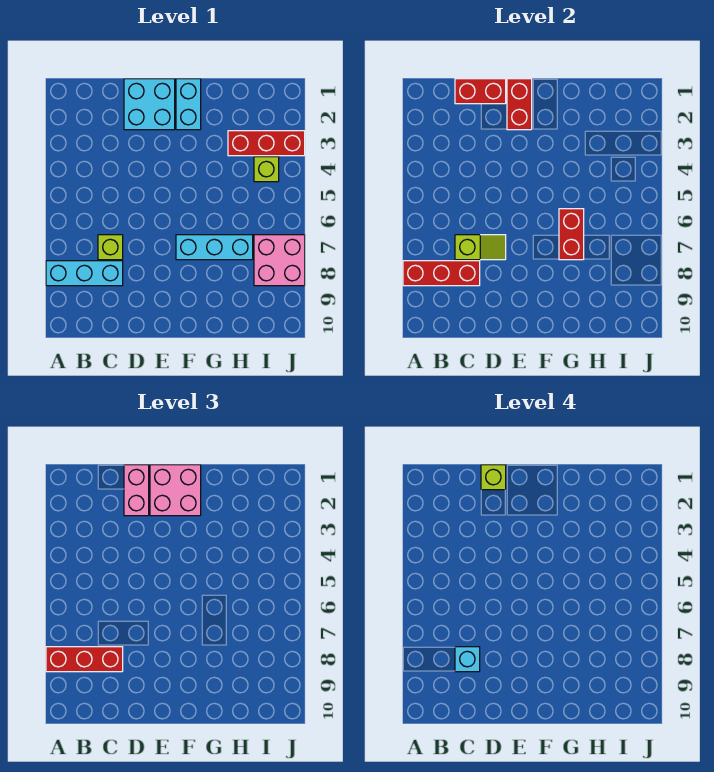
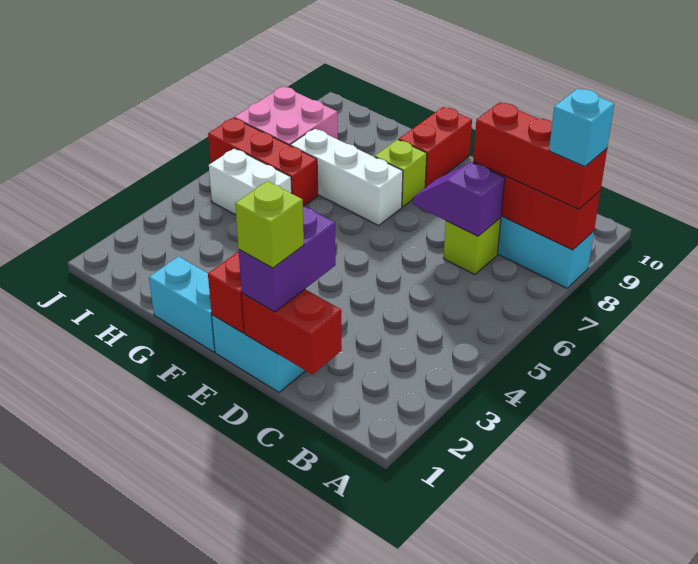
lime slope C7:D7 level 2 top C -> purple slope C7:D7 level 2 top C
cyan brick C8 level 4 -> cyan brick A8 level 4
pink brick D1:D2 level 3 -> purple brick D1:D2 level 3
pink brick E1:F2 level 3 -> none
cyan brick F1:F2 level 1 -> cyan brick F1:G1 level 1
cyan brick F7:H7 level 1 -> white brick F7:H7 level 1
red brick G6:G7 level 2 -> red brick F9:F10 level 1
red brick H3:J3 level 1 -> red brick H6:J6 level 1
none -> white brick H5:I5 level 1
lime brick I4 level 1 -> lime brick F8 level 1

